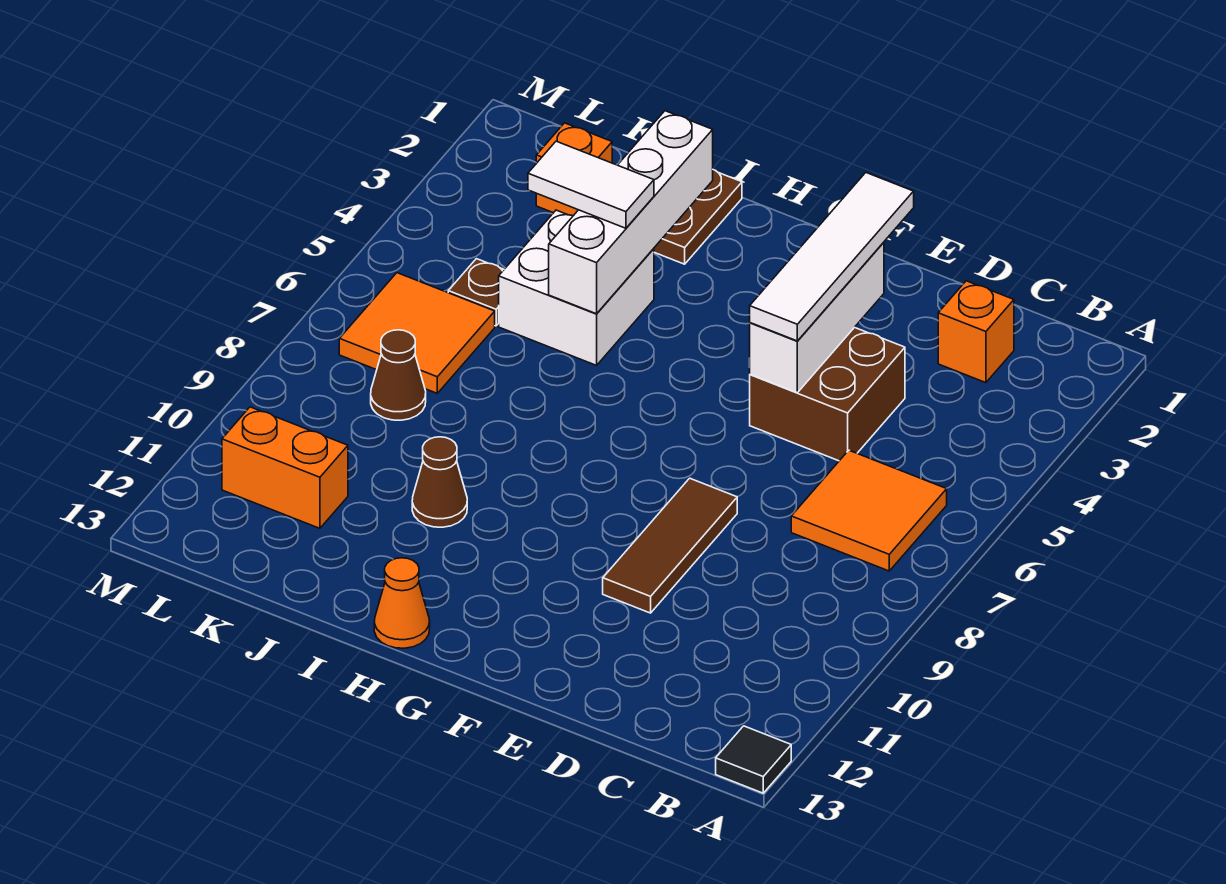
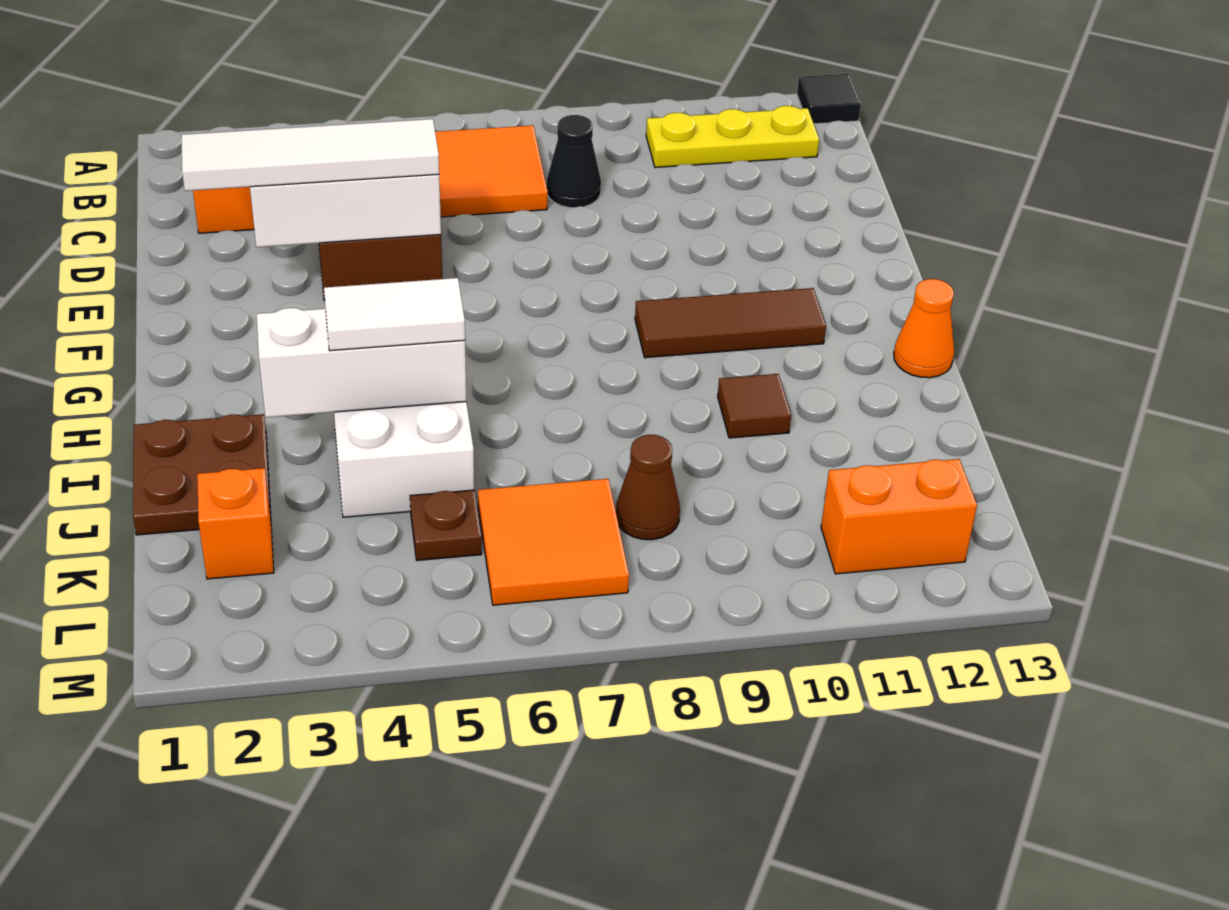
none -> yellow plate B10:B12 level 1
none -> black cone C8 level 1
brown tile E8:E10 level 1 -> brown tile G9:G11 level 1
white brick I2:I5 level 2 -> white brick I3:I5 level 2
white tile I4:J4 level 3 -> white tile I4:I5 level 3
brown cone I10 level 1 -> brown tile I10 level 1
orange brick K11:L11 level 1 -> orange brick L11:L12 level 1

